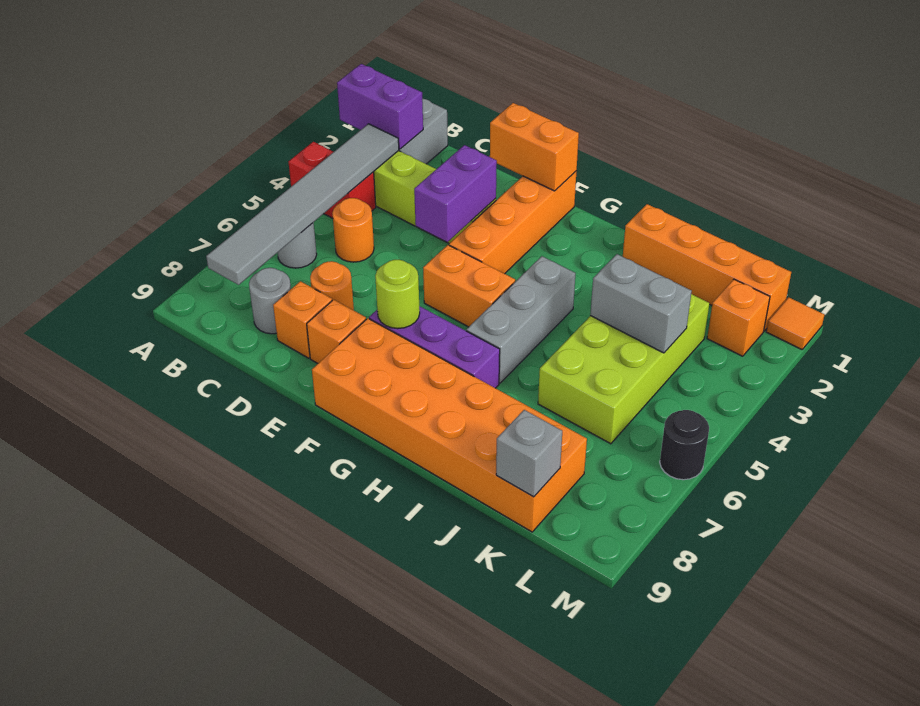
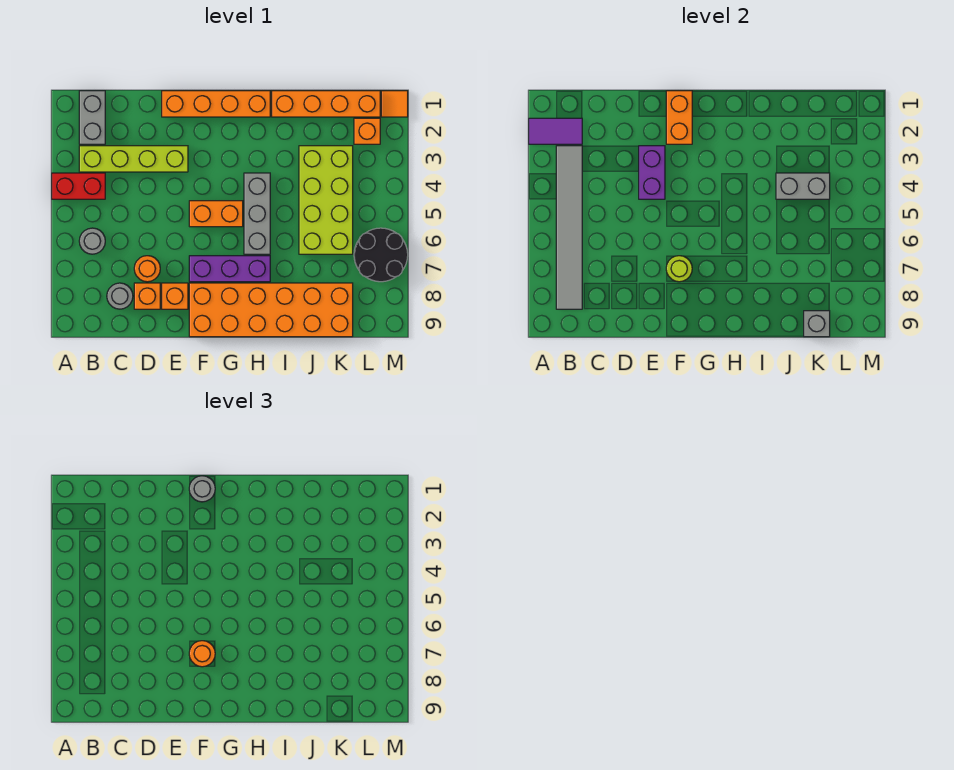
purple brick A2:B2 level 2 -> purple tile A2:B2 level 2
orange round brick C5 level 1 -> orange round brick F7 level 3
orange brick E1:F1 level 2 -> orange brick F1:F2 level 2
orange brick F1:F4 level 1 -> orange brick E1:H1 level 1
none -> grey round brick F1 level 3
black round brick M6 level 1 -> black round brick L6:M7 level 1

